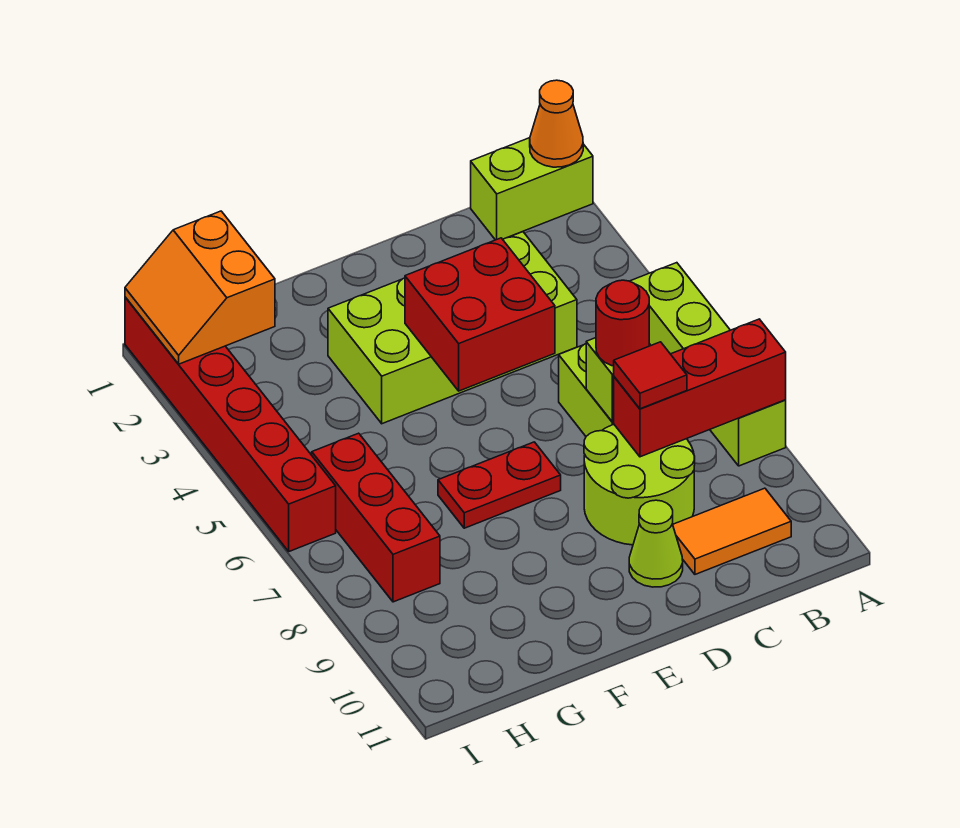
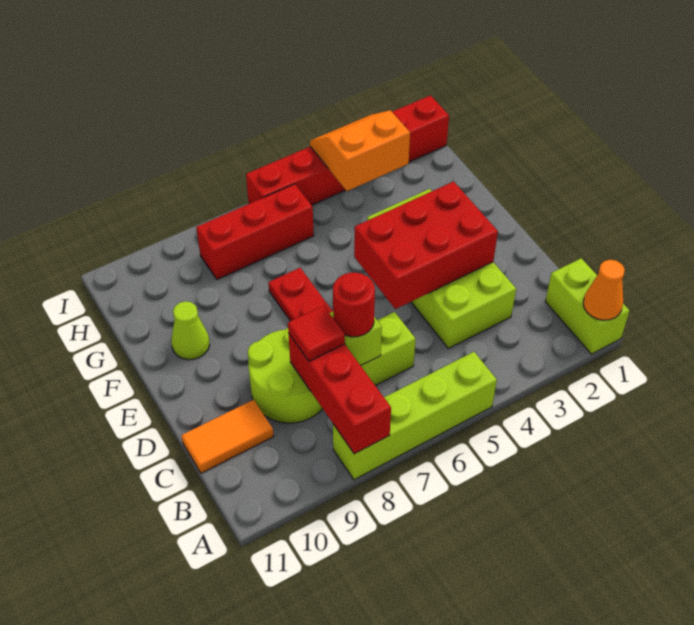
orange tile B10:C10 level 1 -> orange tile C10:C11 level 1
red brick D4:E5 level 2 -> red brick D3:E5 level 2
lime cone D10 level 1 -> lime cone F10 level 1
orange slope H1:I2 level 2 top H -> orange slope H3:I4 level 2 top H

